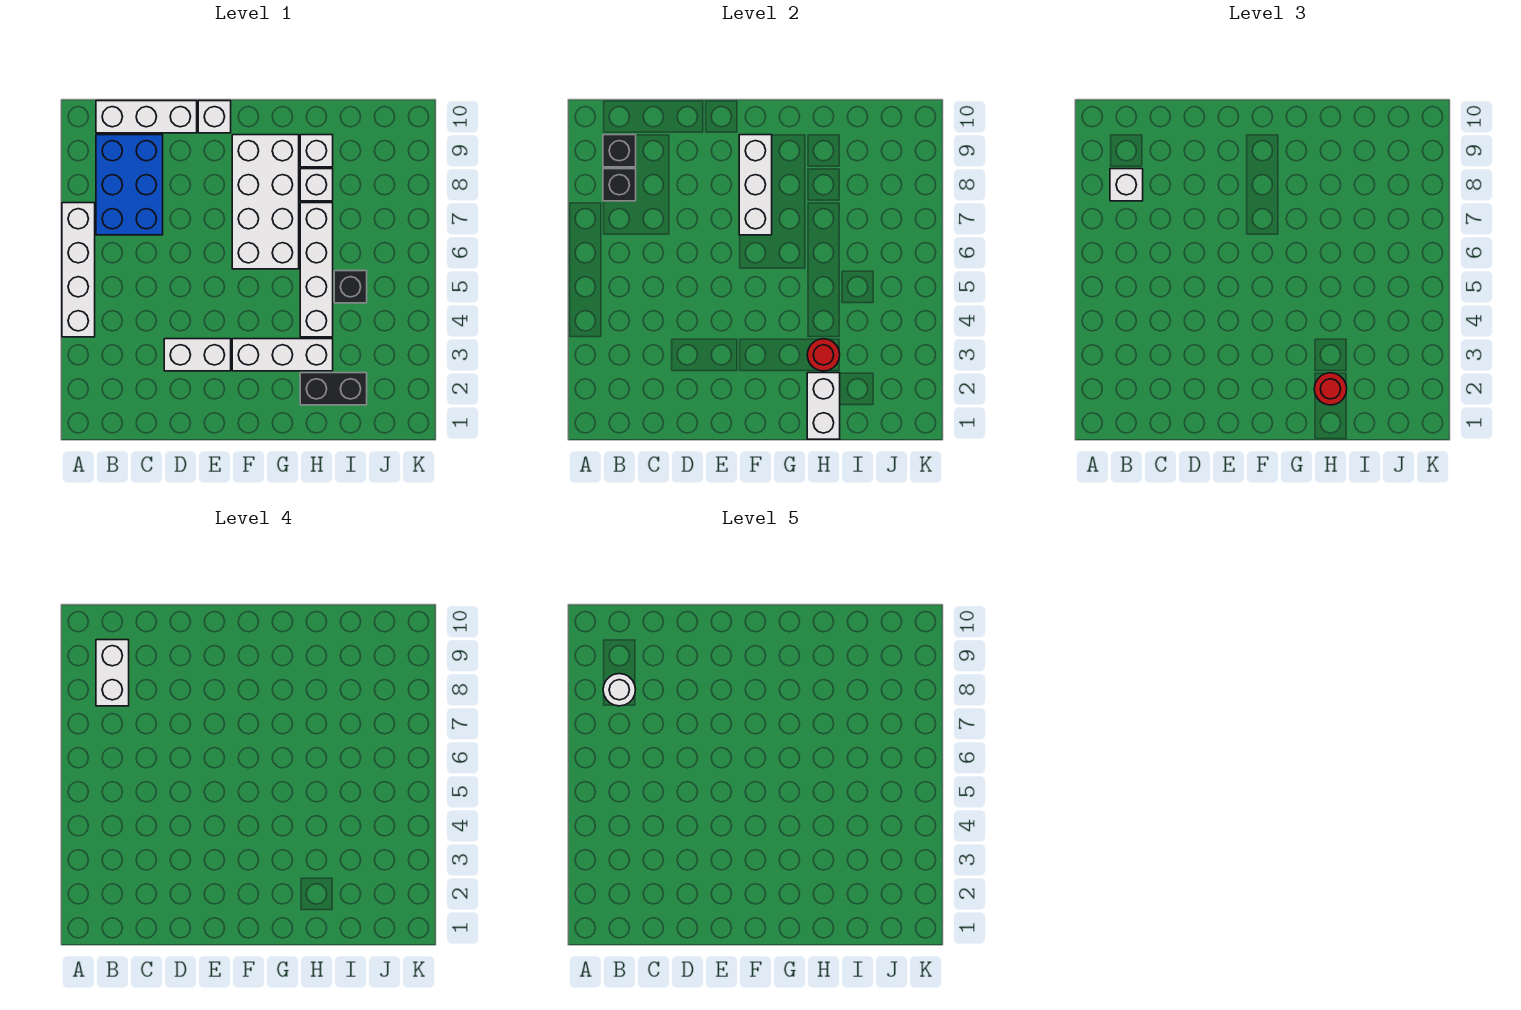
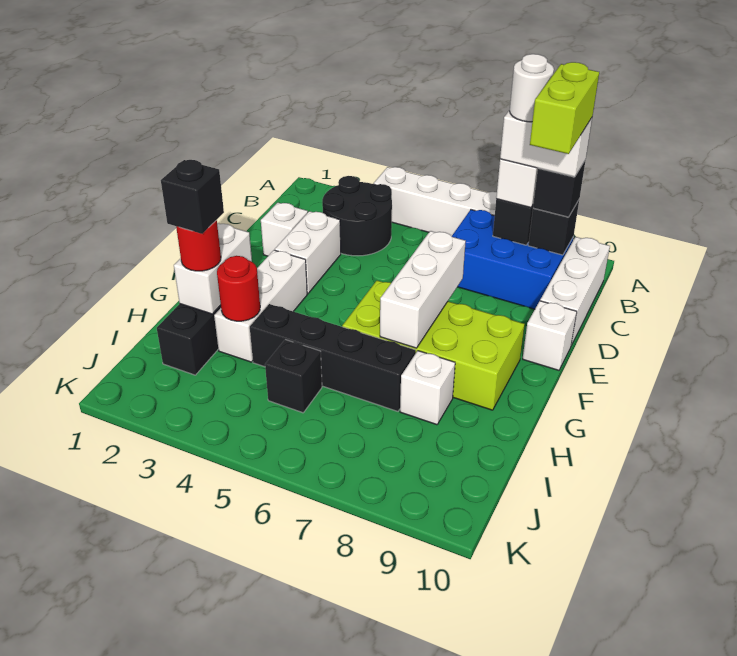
none -> black round brick B3:C4 level 1
none -> black brick B9 level 3
none -> lime brick B9:C9 level 5
white brick F6:G9 level 1 -> lime brick F6:G9 level 1
white brick F7:F9 level 2 -> white brick E7:G7 level 2
white brick H1:H2 level 2 -> white brick G2:H2 level 2
none -> black brick H2 level 4
white brick H4:H7 level 1 -> black brick H4:H7 level 1
white brick H9 level 1 -> white brick D2 level 1

